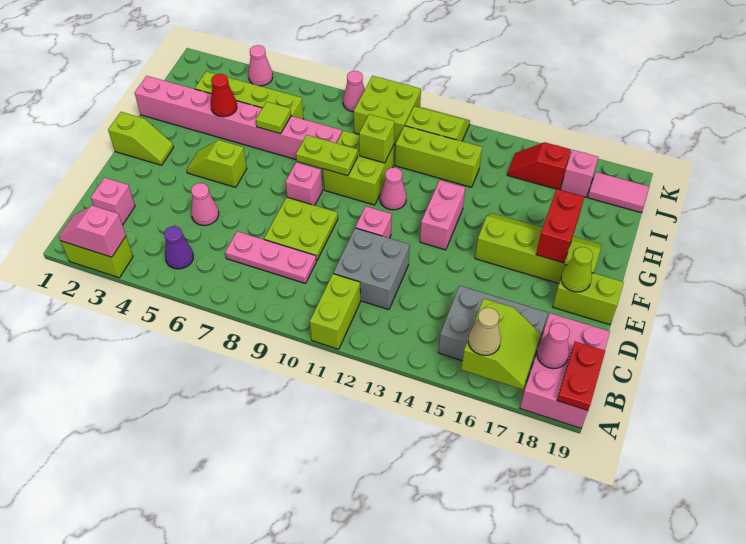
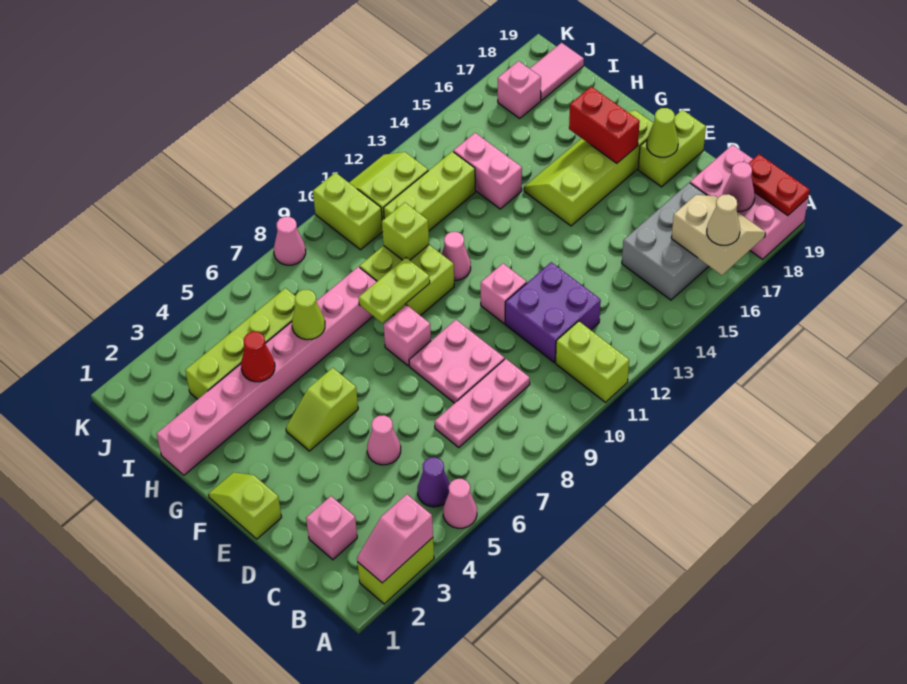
lime slope A16:B17 level 2 top 16 -> tan slope A16:B17 level 2 top 16
grey brick C11:D12 level 1 -> purple brick C11:D12 level 1
lime plate D8:E9 level 1 -> pink plate D8:E9 level 1
lime slope F1:F2 level 1 top 1 -> lime slope E1:F1 level 1 top E
pink brick F13:G13 level 1 -> pink brick H14:I14 level 1
lime tile H6 level 2 -> lime cone H6 level 2
lime brick J9:K10 level 1 -> lime brick J10:K10 level 1
red slope J15:J16 level 1 top 16 -> none
pink cone K4 level 1 -> pink cone A5 level 1

